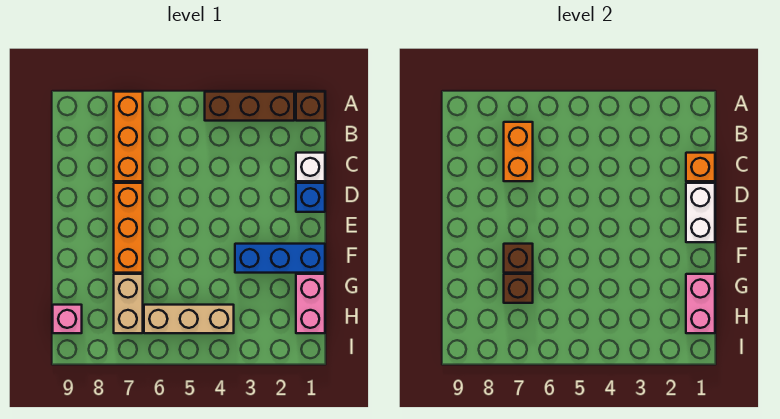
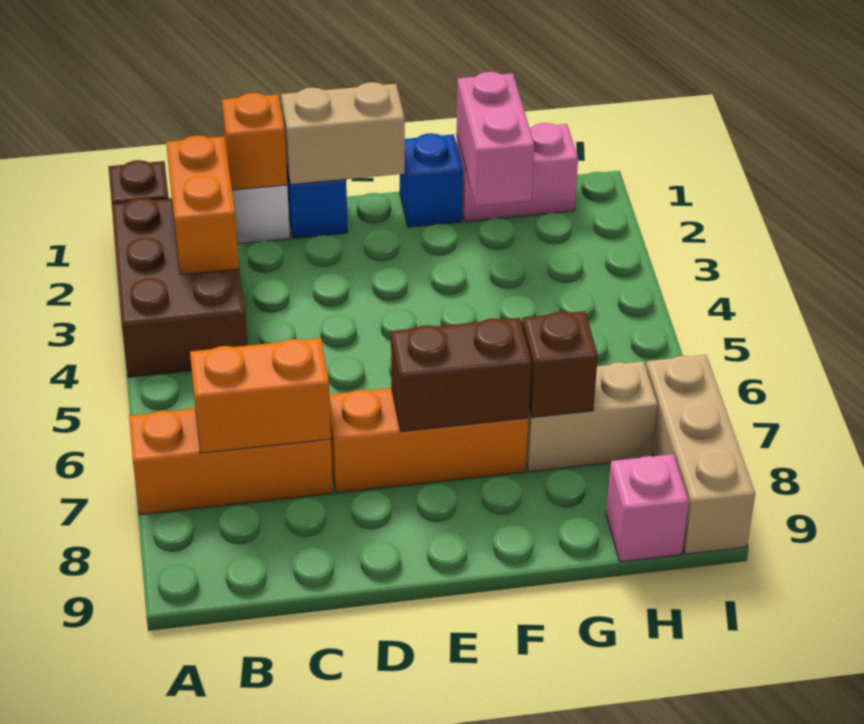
brown brick A2:A4 level 1 -> brown brick A2:B4 level 1
none -> orange brick B2:B3 level 2
white brick D1:E1 level 2 -> tan brick D1:E1 level 2
blue brick F1:F3 level 1 -> blue brick F1 level 1
brown brick F7 level 2 -> brown brick E7:F7 level 2
pink brick G1:H1 level 2 -> pink brick G1:G2 level 2
tan brick H4:H6 level 1 -> tan brick I7:I9 level 1

